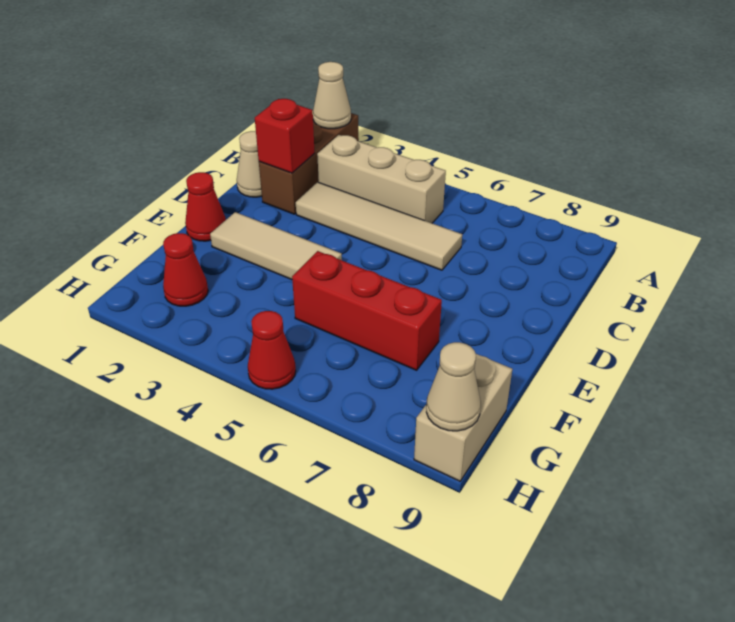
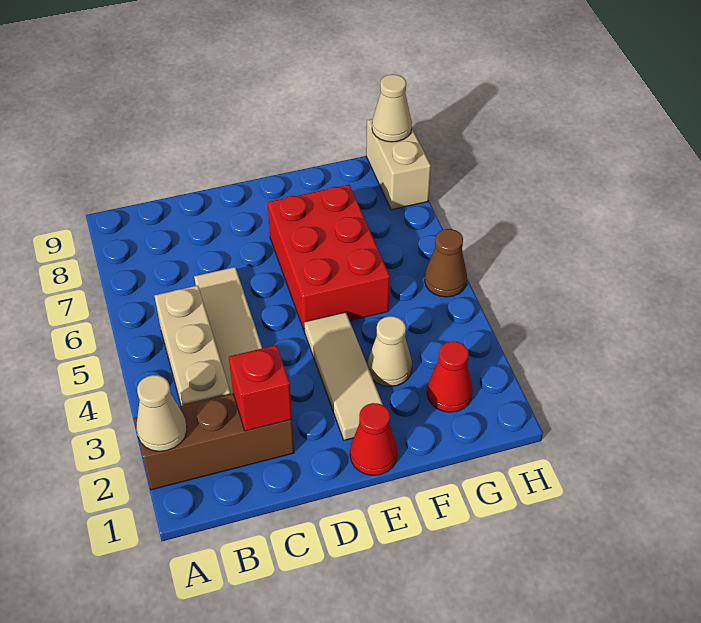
tan cone C1 level 1 -> tan cone F3 level 1
red brick F5:F7 level 1 -> red brick E5:F7 level 1
tan brick G9:H9 level 1 -> tan brick H8:H9 level 1
red cone H5 level 1 -> brown cone H5 level 1

